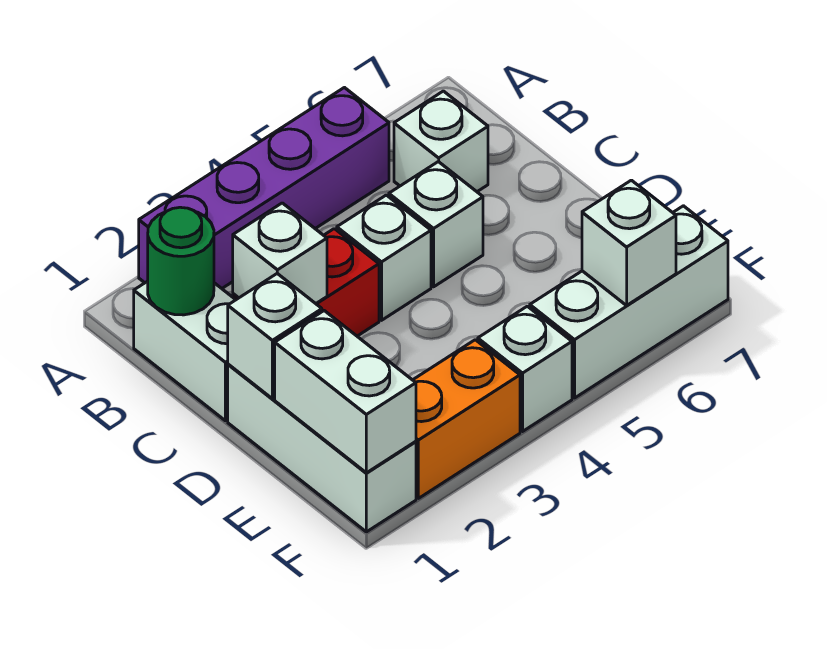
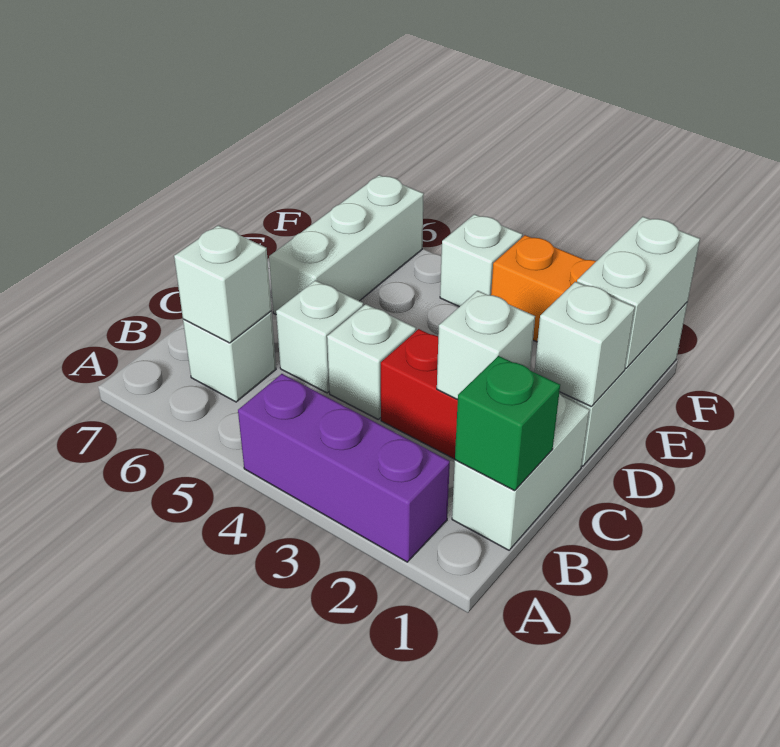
purple brick A2:A5 level 1 -> purple brick A2:A4 level 1
green round brick B1 level 2 -> green brick B1 level 2
white brick F5:F7 level 1 -> white brick D6:F6 level 1
white brick F6 level 2 -> white brick B6 level 2

